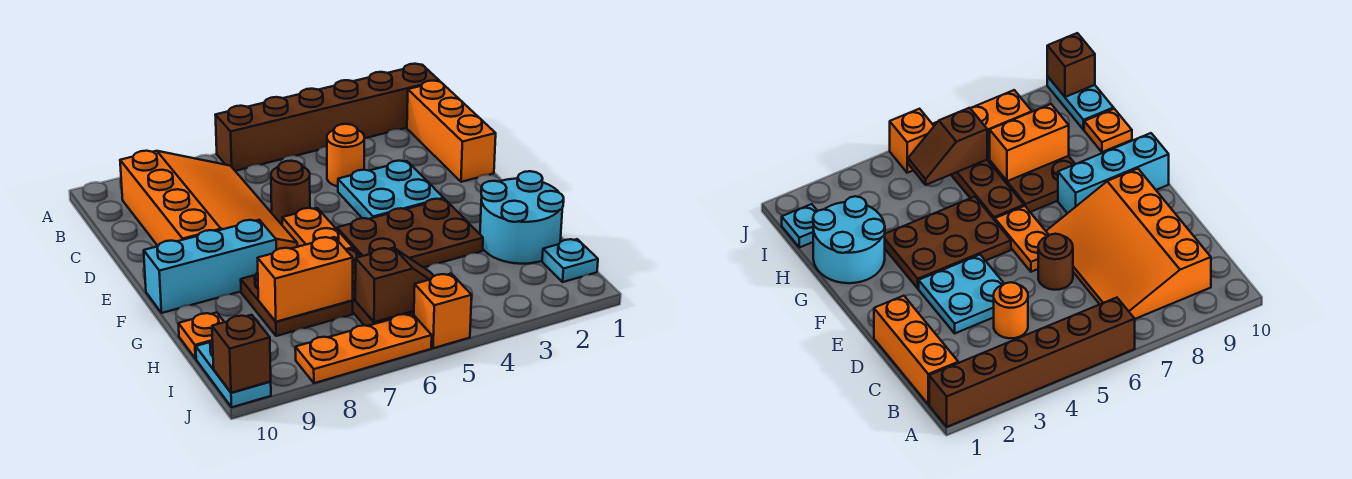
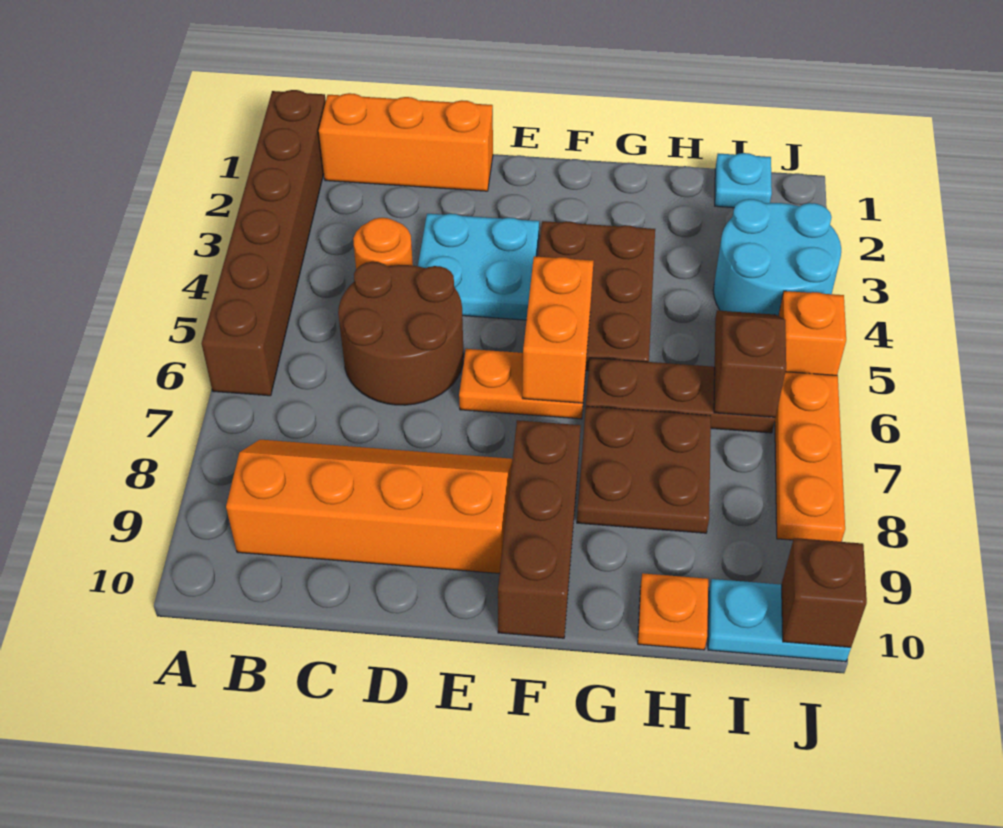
orange slope B7:E9 level 1 top 9 -> orange slope B8:E9 level 1 top 9
brown round brick D6 level 1 -> brown round brick C5:D6 level 1
cyan brick F8:F10 level 1 -> brown brick F8:F10 level 1
cyan round brick G1:H2 level 1 -> cyan round brick I3:J4 level 1
orange brick H7:H8 level 2 -> orange brick F5:F6 level 2

